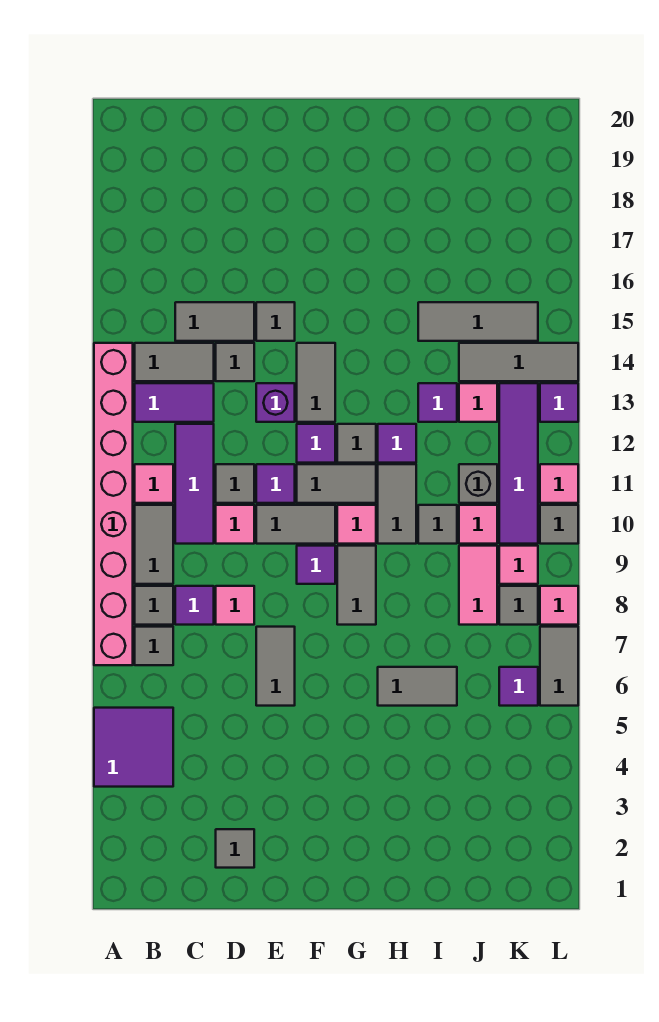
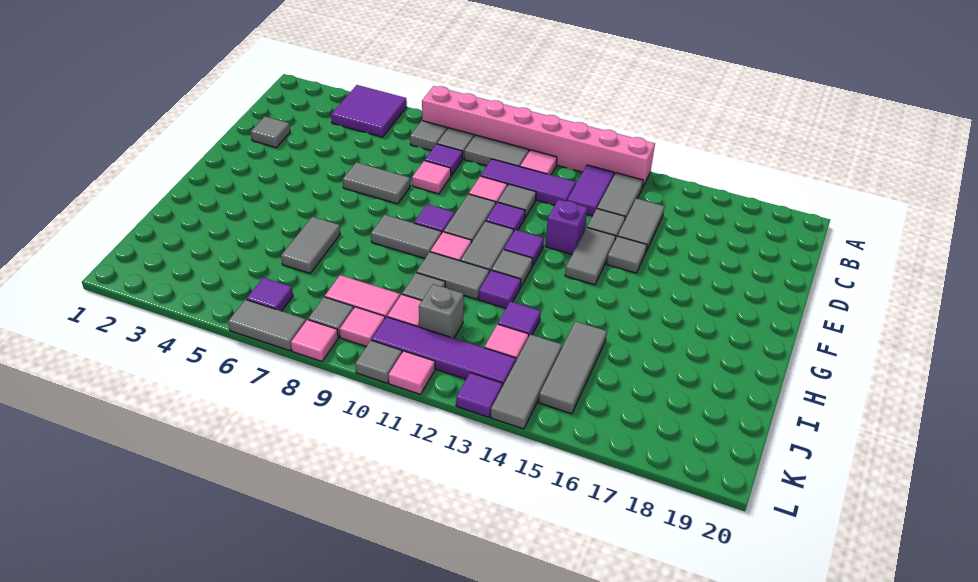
grey tile F13:F14 level 1 -> grey tile E14:F14 level 1

